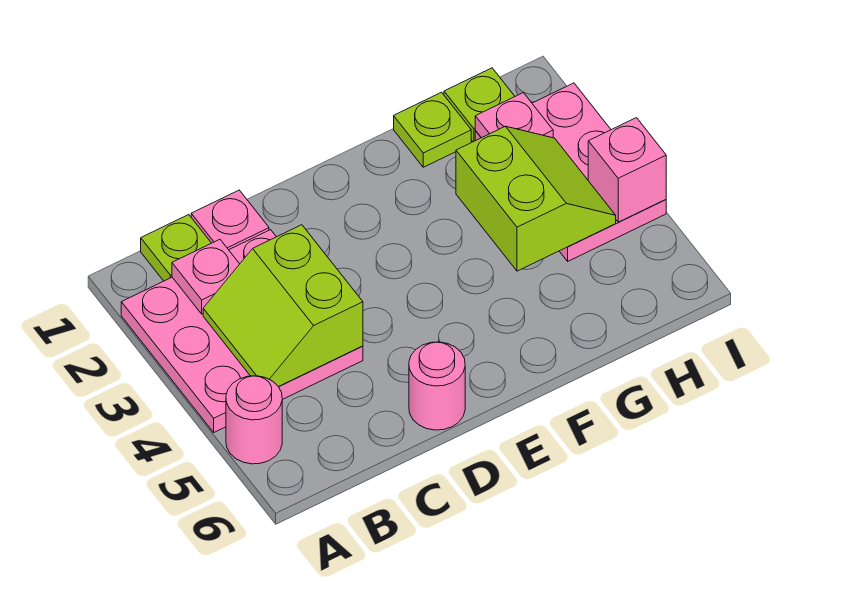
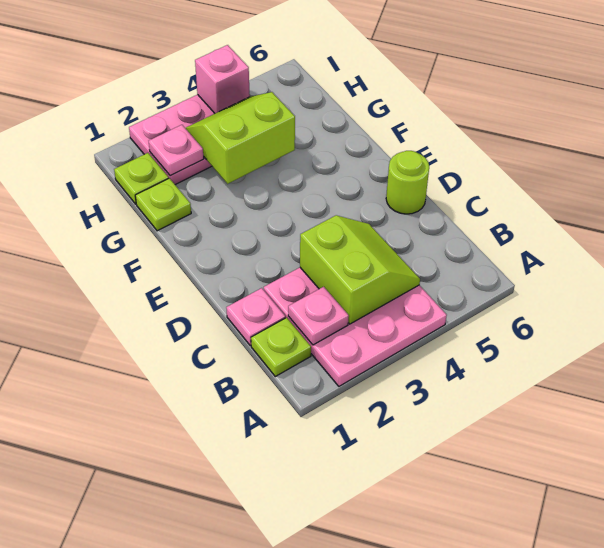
pink round brick A5 level 1 -> none
lime slope B3:C4 level 2 top C -> lime slope B3:C4 level 2 top 3
pink round brick D6 level 1 -> lime round brick D6 level 1

